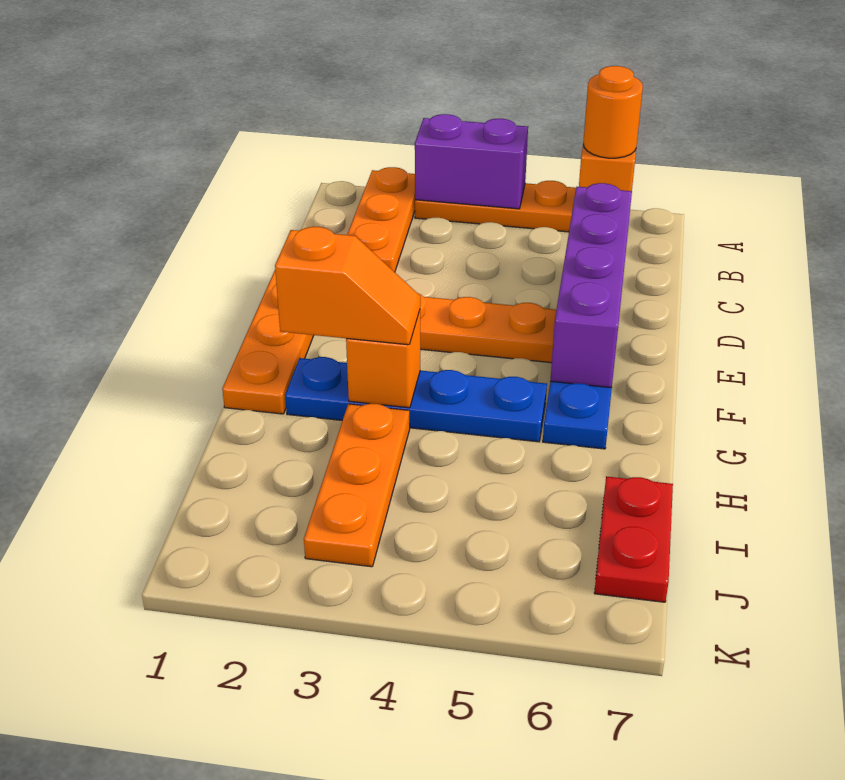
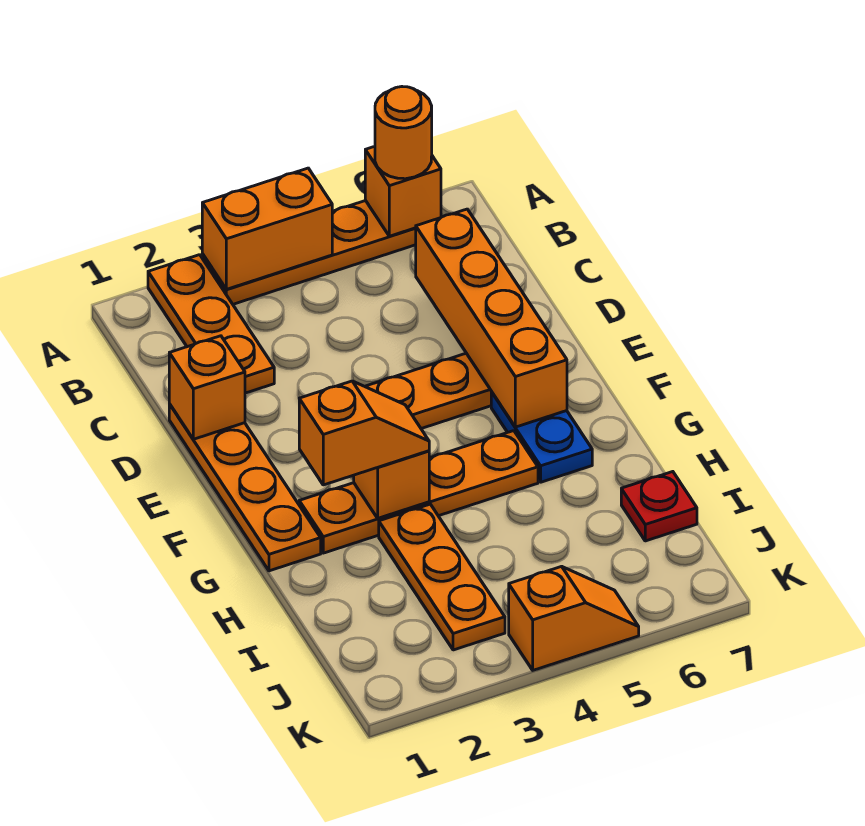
purple brick A3:A4 level 2 -> orange brick A3:A4 level 2
purple brick C6:F6 level 2 -> orange brick C6:F6 level 2
none -> orange brick D1 level 2
blue plate G2:G5 level 1 -> orange plate G2:G5 level 1
red plate I7:J7 level 1 -> red plate I7 level 1
none -> orange slope K4:K5 level 1 top 4

